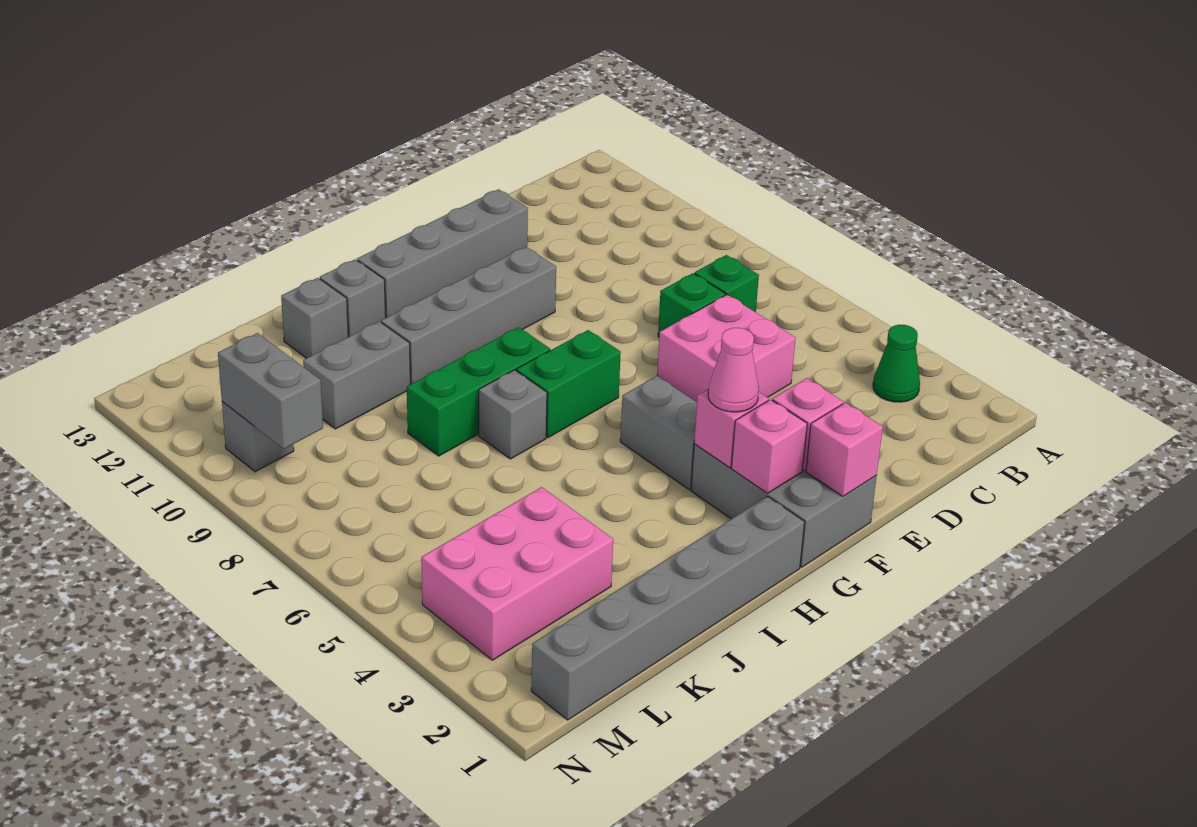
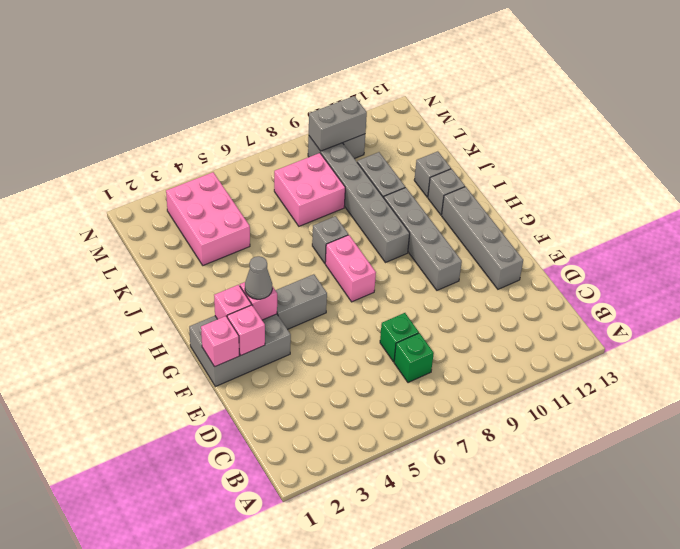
green cone B3 level 1 -> none
pink brick D5:E6 level 1 -> pink brick K7:L8 level 1
pink cone G3 level 3 -> grey cone G3 level 3
green brick G7:H7 level 1 -> pink brick G7:H7 level 1
grey brick H1:M1 level 1 -> grey brick H9:M9 level 1
green brick H8:J8 level 1 -> none

